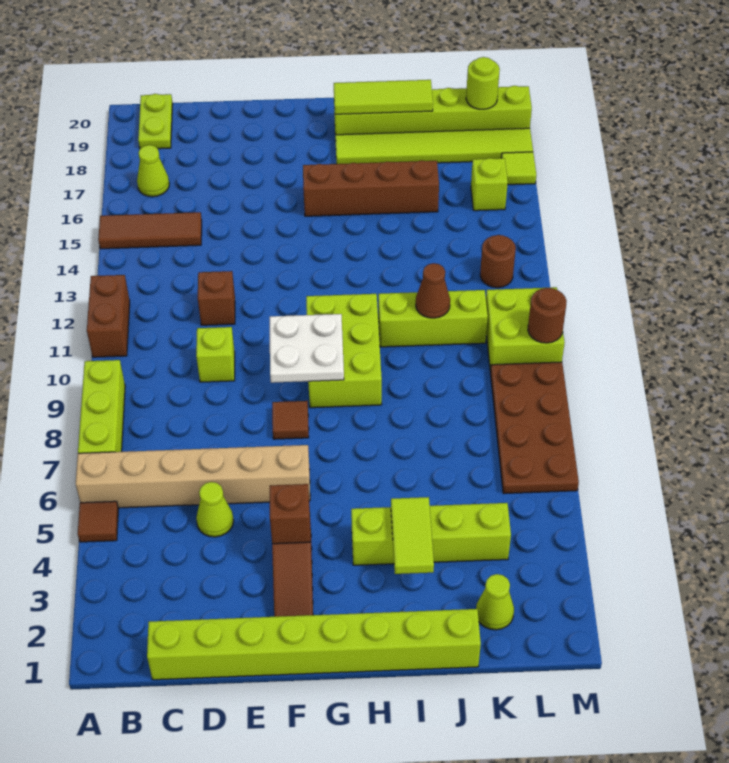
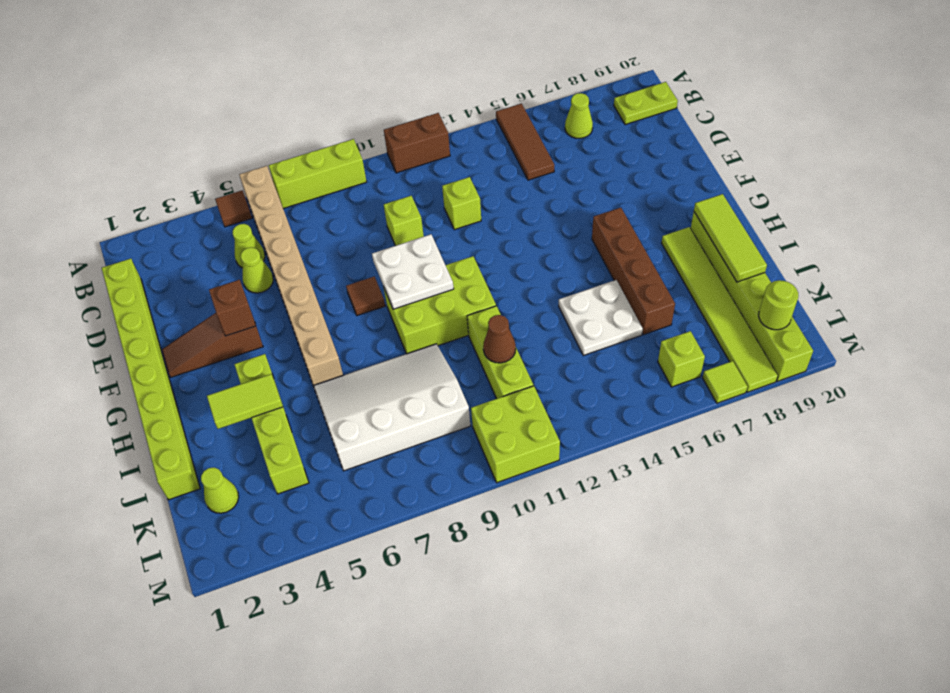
tan brick A6:F6 level 1 -> tan brick A6:H6 level 1
none -> lime cone C5 level 1
brown brick D12 level 1 -> lime brick D12 level 1
none -> white slope I6:K9 level 1 top K
none -> white plate I14:J15 level 1
brown plate L6:M9 level 1 -> none
brown round brick L13 level 1 -> none
brown round brick M10 level 2 -> none

